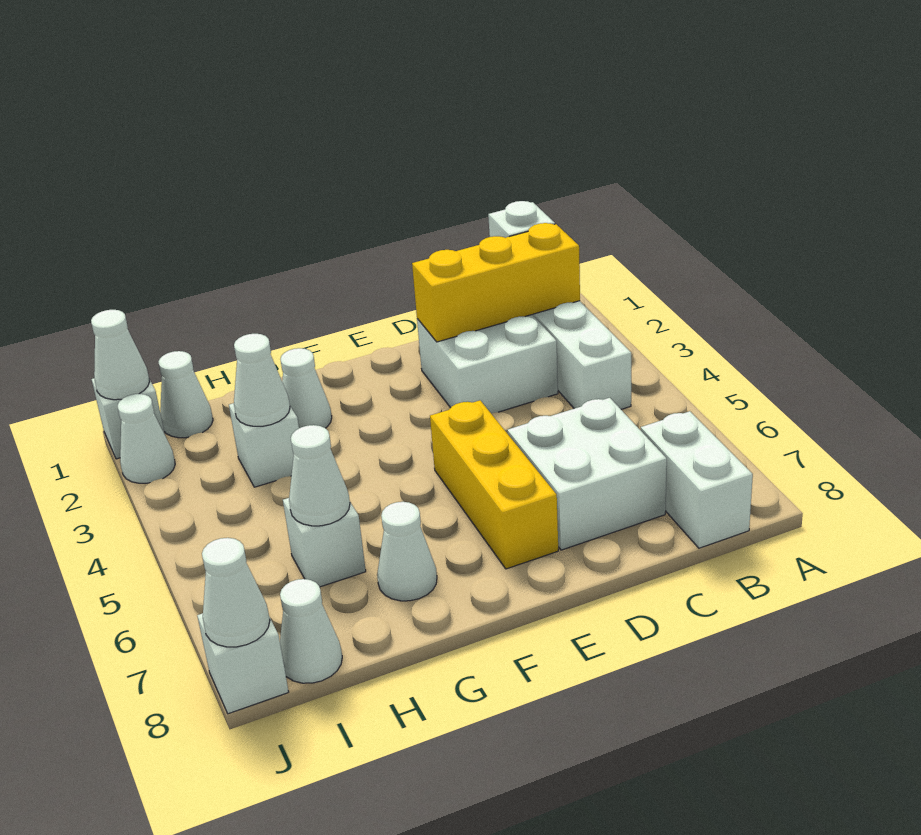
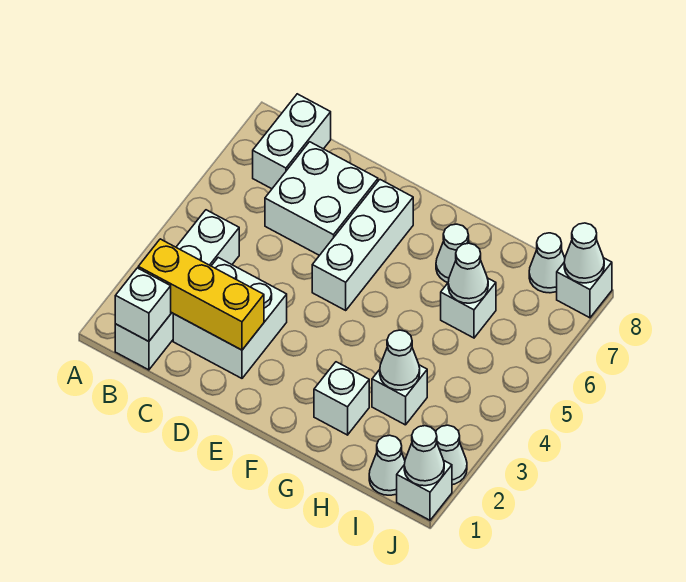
yellow brick E5:E7 level 1 -> white brick E5:E7 level 1
white cone G2 level 1 -> white brick G2 level 1

